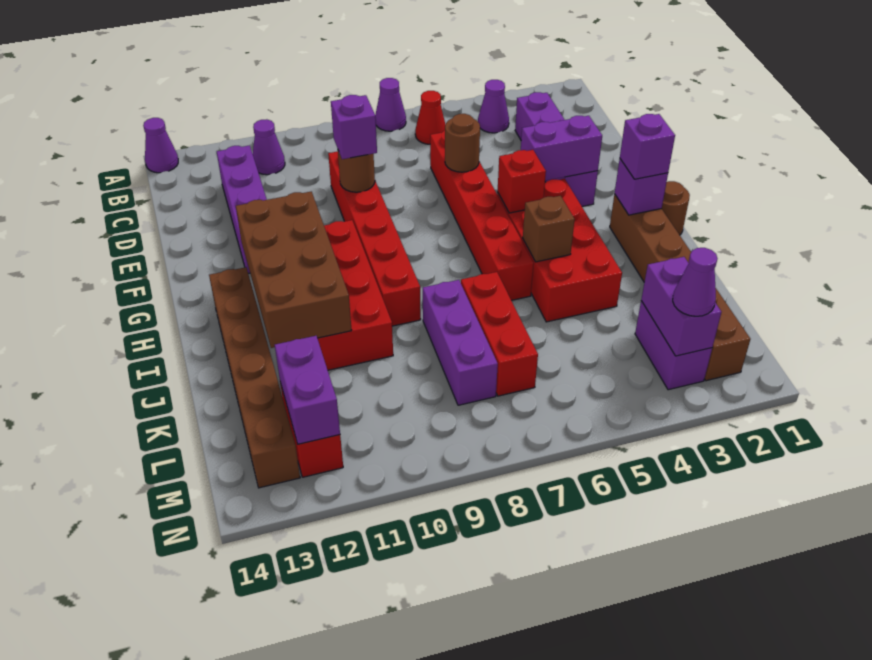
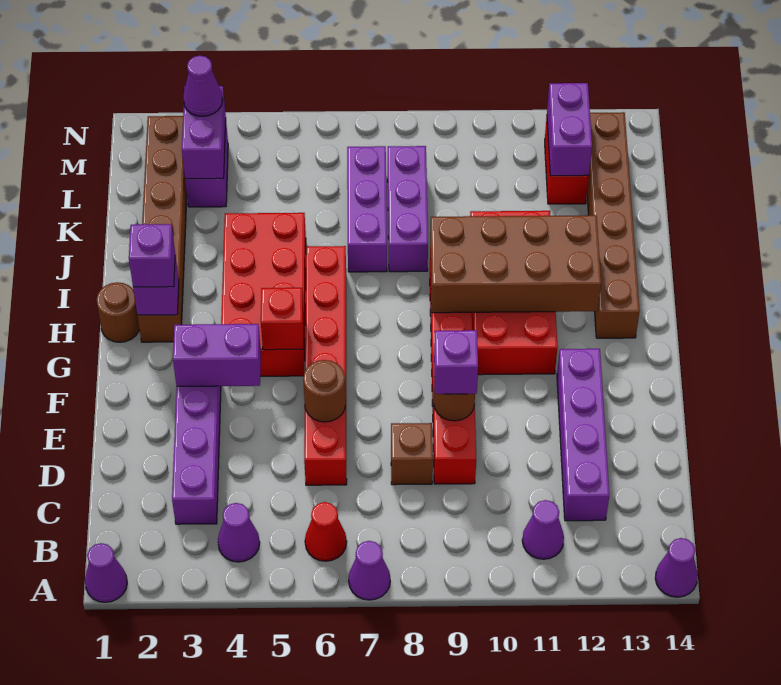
none -> purple cone A1 level 1
brown brick G11:J12 level 2 -> brown brick H9:I12 level 2
brown brick I5 level 2 -> brown brick D8 level 1
red brick J7:L7 level 1 -> purple brick J7:L7 level 1

